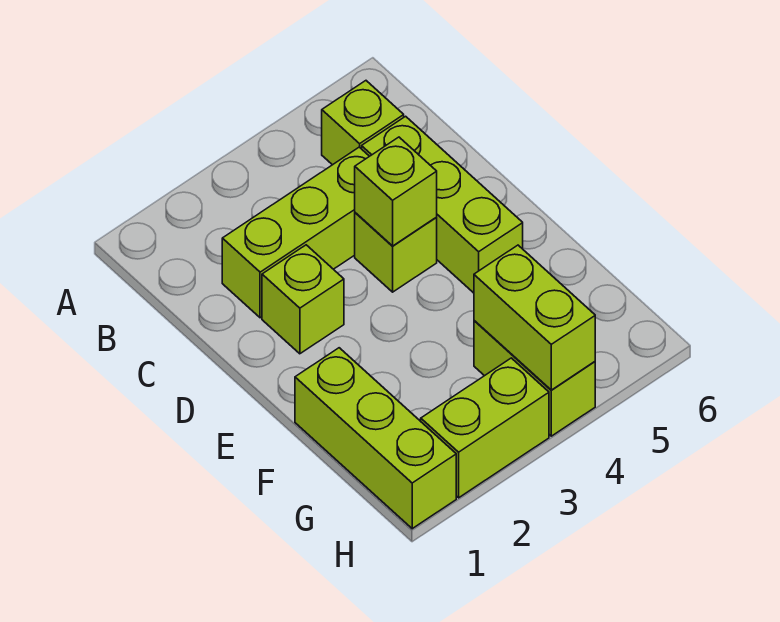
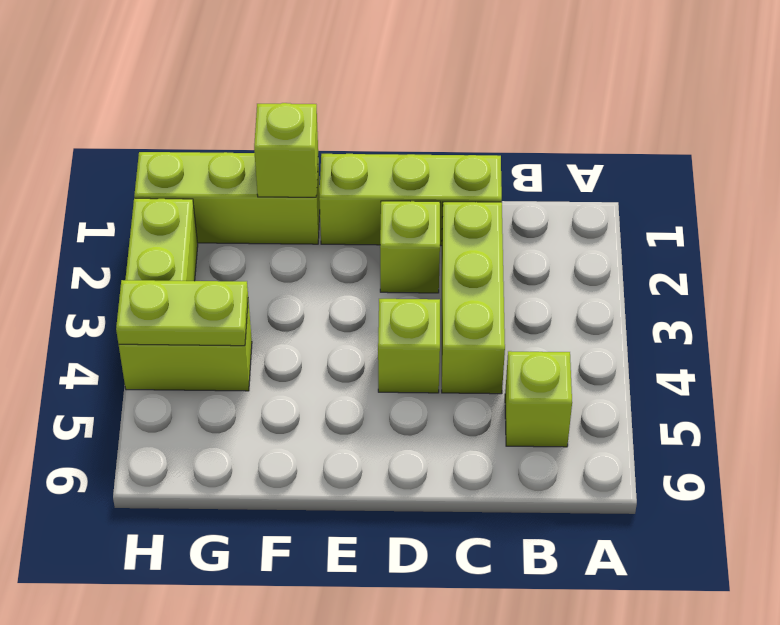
lime brick C5:E5 level 1 -> lime brick C1:E1 level 1
lime brick D4 level 2 -> lime brick F1 level 2
lime brick G4:H4 level 2 -> lime plate G4:H4 level 2

